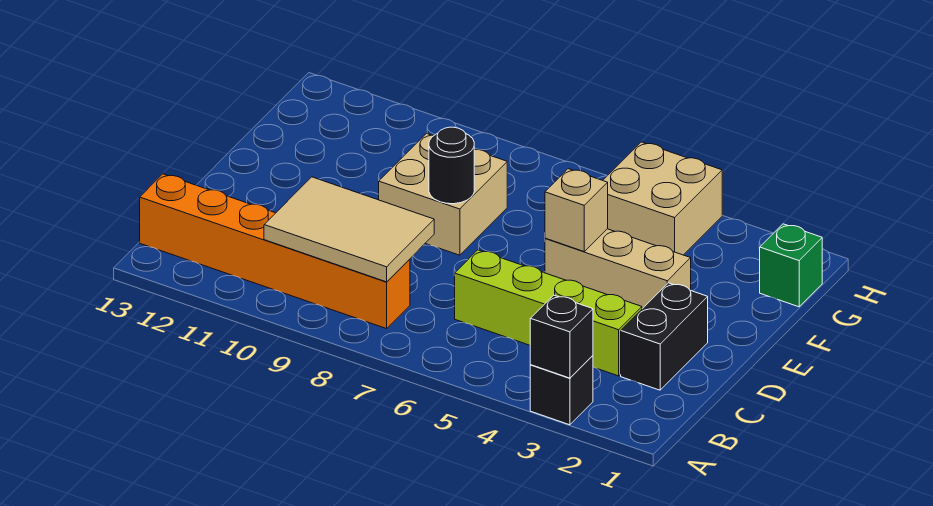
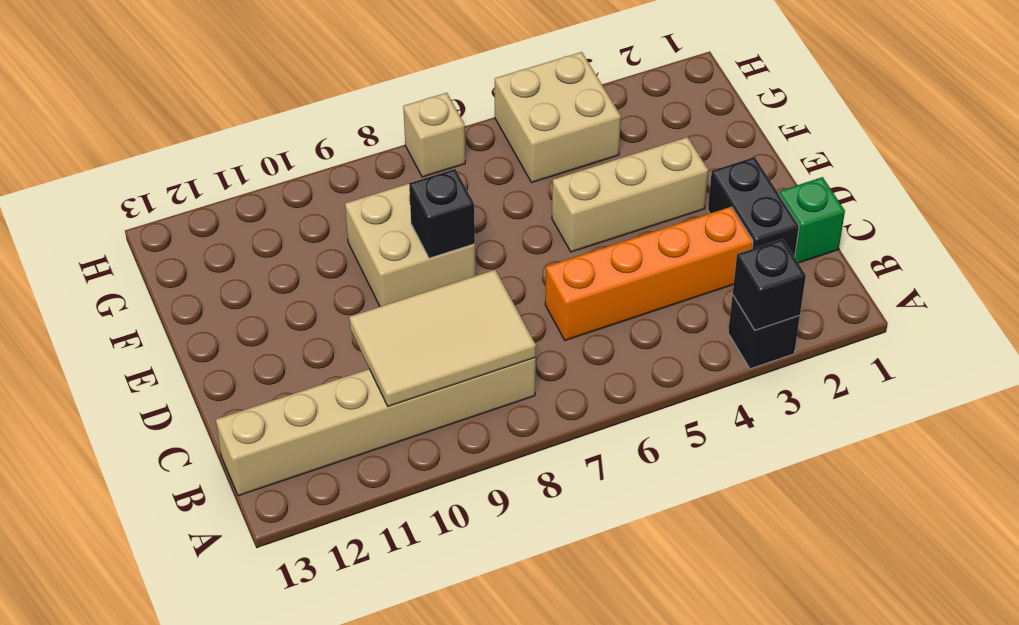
orange brick B8:B13 level 1 -> tan brick B8:B13 level 1
lime brick C3:C6 level 1 -> orange brick C3:C6 level 1
tan brick E5 level 2 -> tan brick H7 level 1
black round brick E8 level 2 -> black brick E8 level 2
green brick G1 level 1 -> green brick C1 level 1

